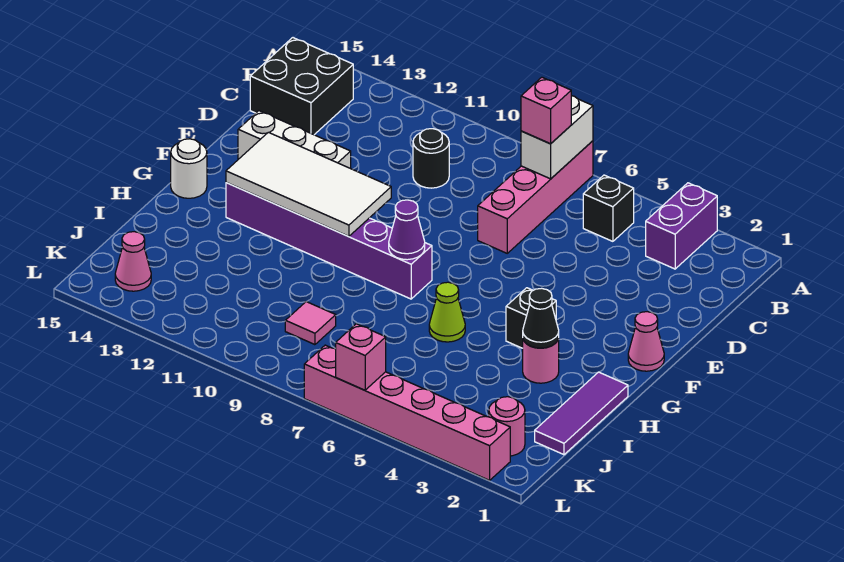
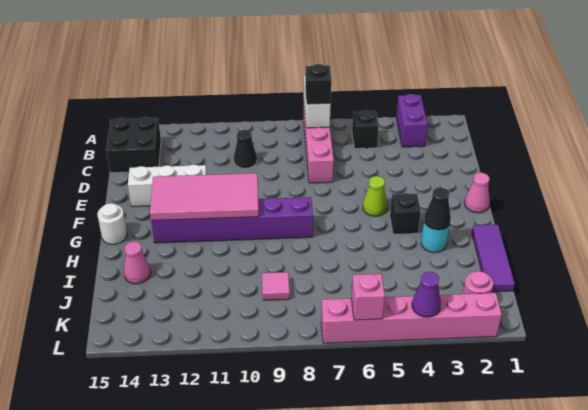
pink brick B7 level 3 -> black brick B7 level 3
black round brick C10 level 1 -> black cone C10 level 1
white tile F10:G13 level 2 -> pink tile F10:G13 level 2
purple cone G8 level 2 -> purple cone L4 level 2
pink round brick H3 level 1 -> cyan round brick H3 level 1
lime cone H6 level 1 -> lime cone F5 level 1
pink cone K14 level 1 -> pink cone I14 level 1

